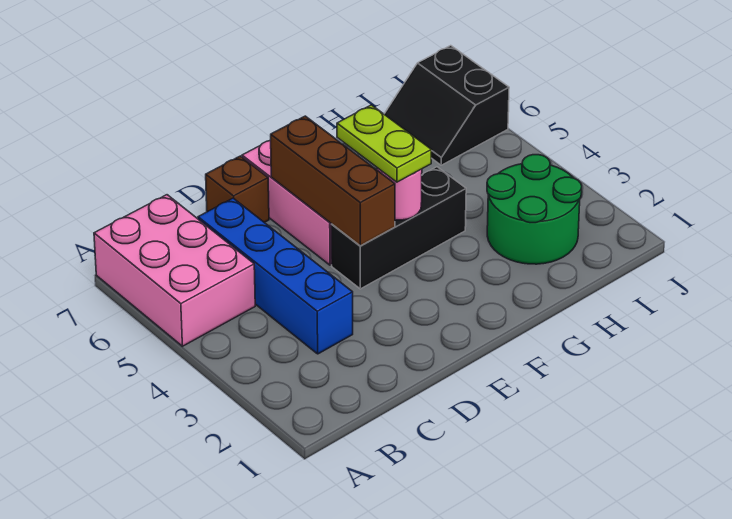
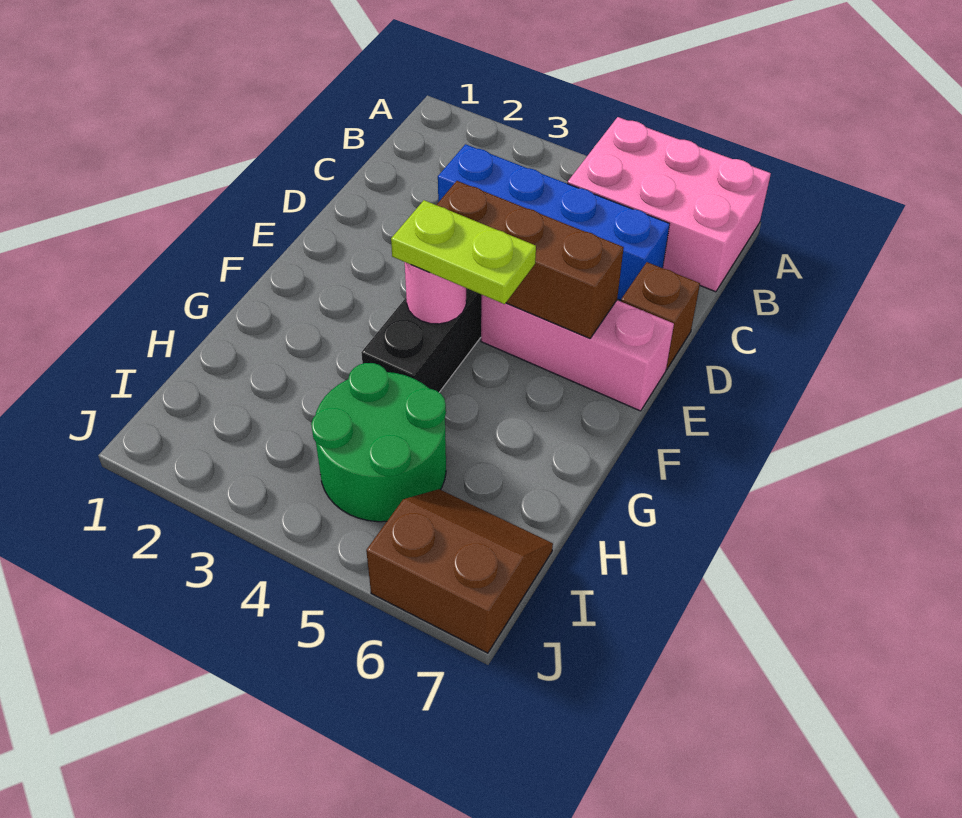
green round brick H2:I3 level 1 -> green round brick H4:I5 level 1
black slope I6:J7 level 1 top J -> brown slope I6:J7 level 1 top J

